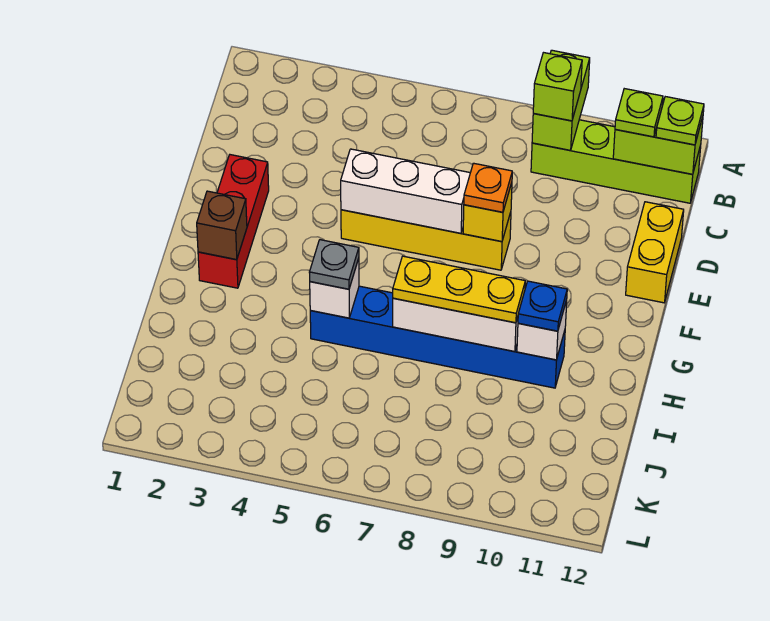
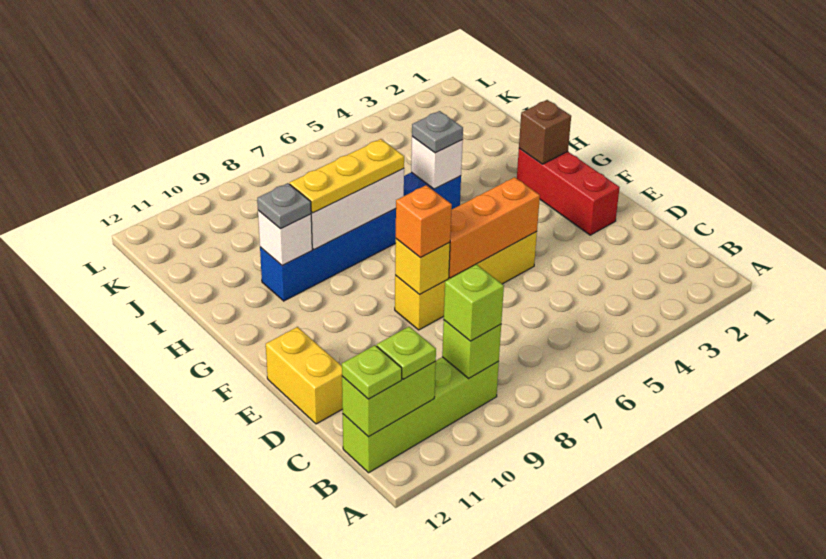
lime brick A9:B9 level 2 -> lime brick B9 level 2
white brick E5:E7 level 2 -> orange brick E5:E7 level 2
orange plate E8 level 3 -> orange brick E8 level 3
blue plate H10 level 3 -> grey plate H10 level 3

